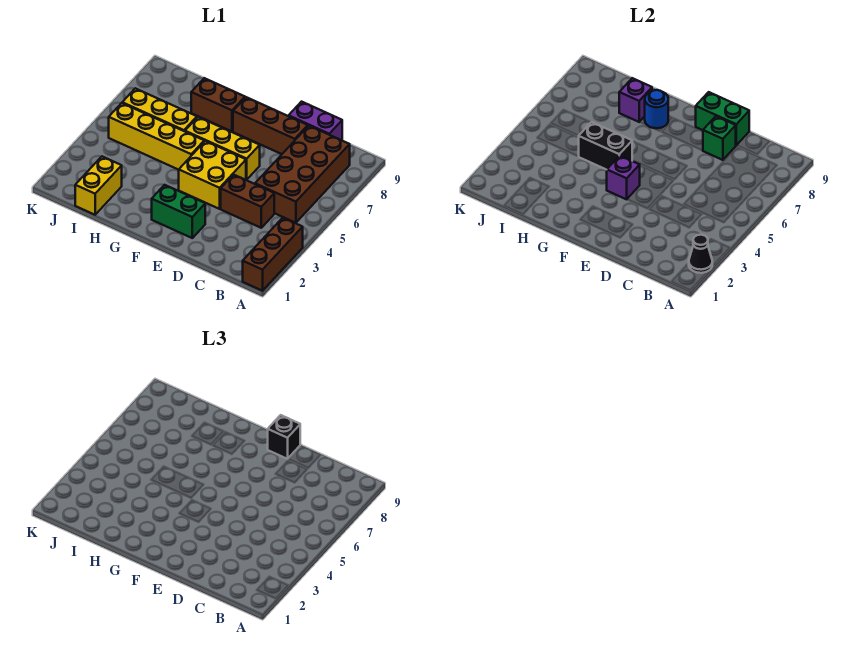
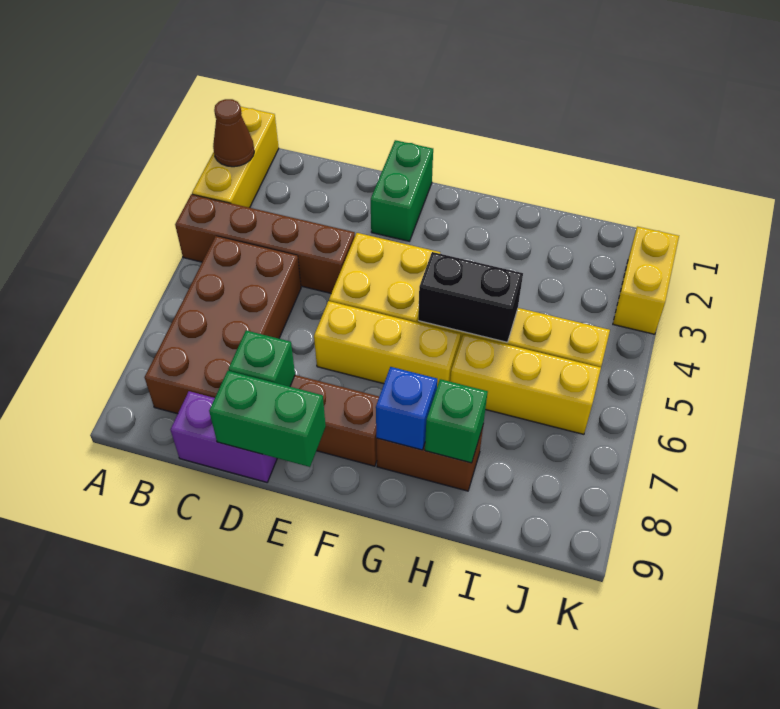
brown brick A1:A3 level 1 -> yellow brick A1:A3 level 1
black cone A2 level 2 -> brown cone A2 level 2
brown brick C4:D4 level 1 -> brown brick A4:D4 level 1
green brick E2:F2 level 1 -> green brick E1:E2 level 1
black brick E9 level 3 -> none
purple brick F4 level 2 -> none
blue round brick G8 level 2 -> blue brick G8 level 2
purple brick H8 level 2 -> green brick H8 level 2
yellow brick I1:I2 level 1 -> yellow brick K2:K3 level 1

